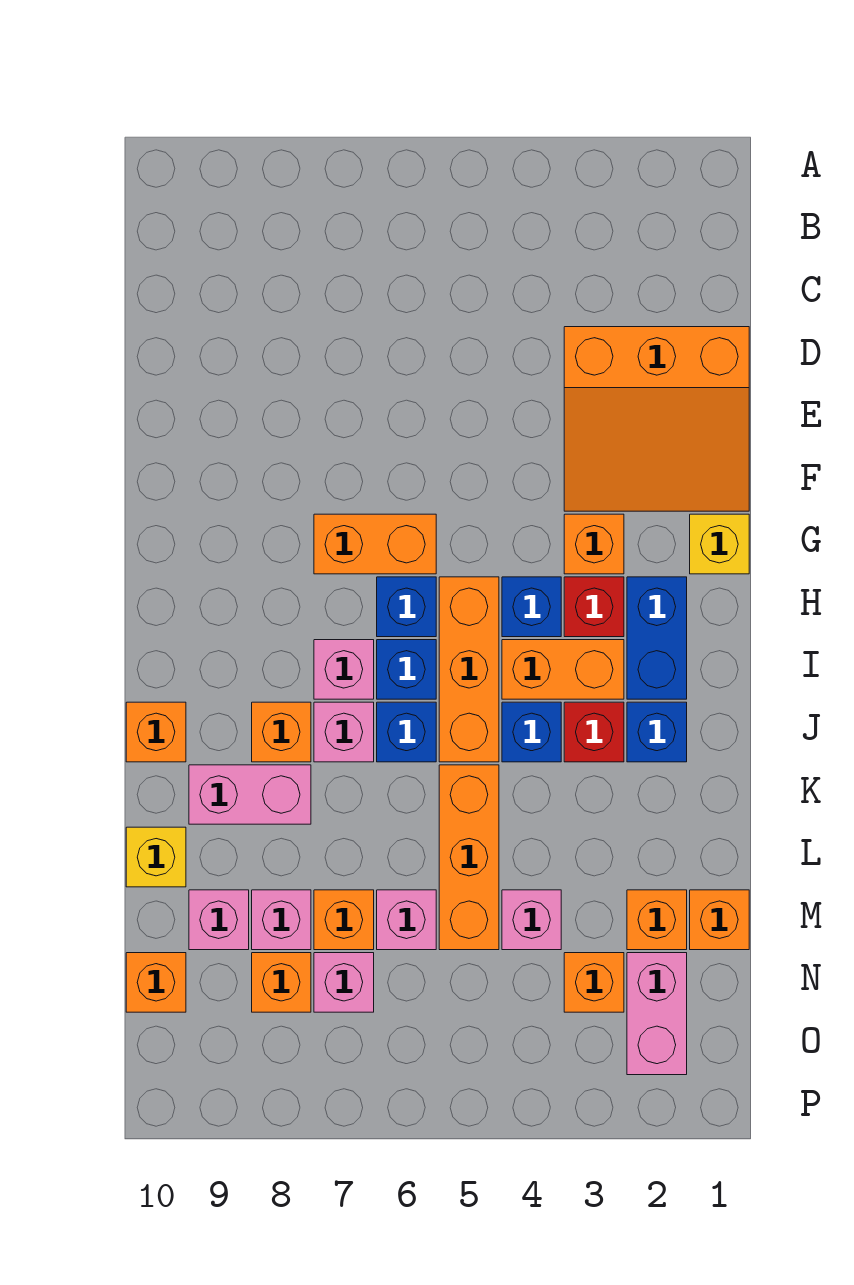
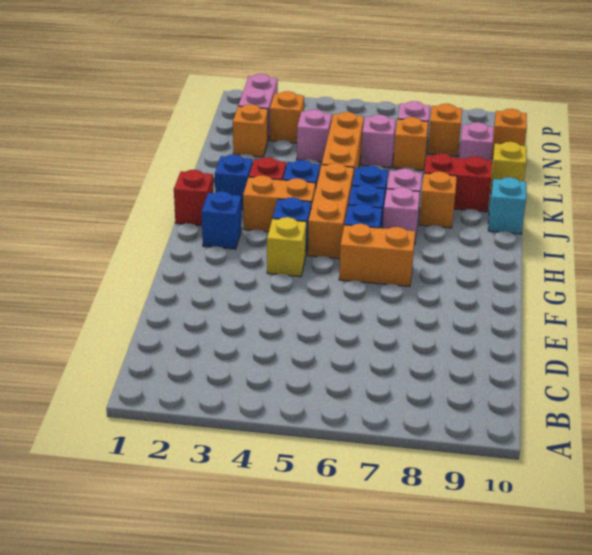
orange slope D1:F3 level 1 top D -> none
yellow brick G1 level 1 -> yellow brick G4 level 1
orange brick G3 level 1 -> none
blue brick H2:I2 level 1 -> blue brick H2 level 1
red brick H3 level 1 -> red brick I1 level 1
orange brick J10 level 1 -> cyan brick J10 level 1
pink brick K8:K9 level 1 -> red brick K8:K9 level 1
orange brick M1 level 1 -> none
pink brick M8 level 1 -> none

